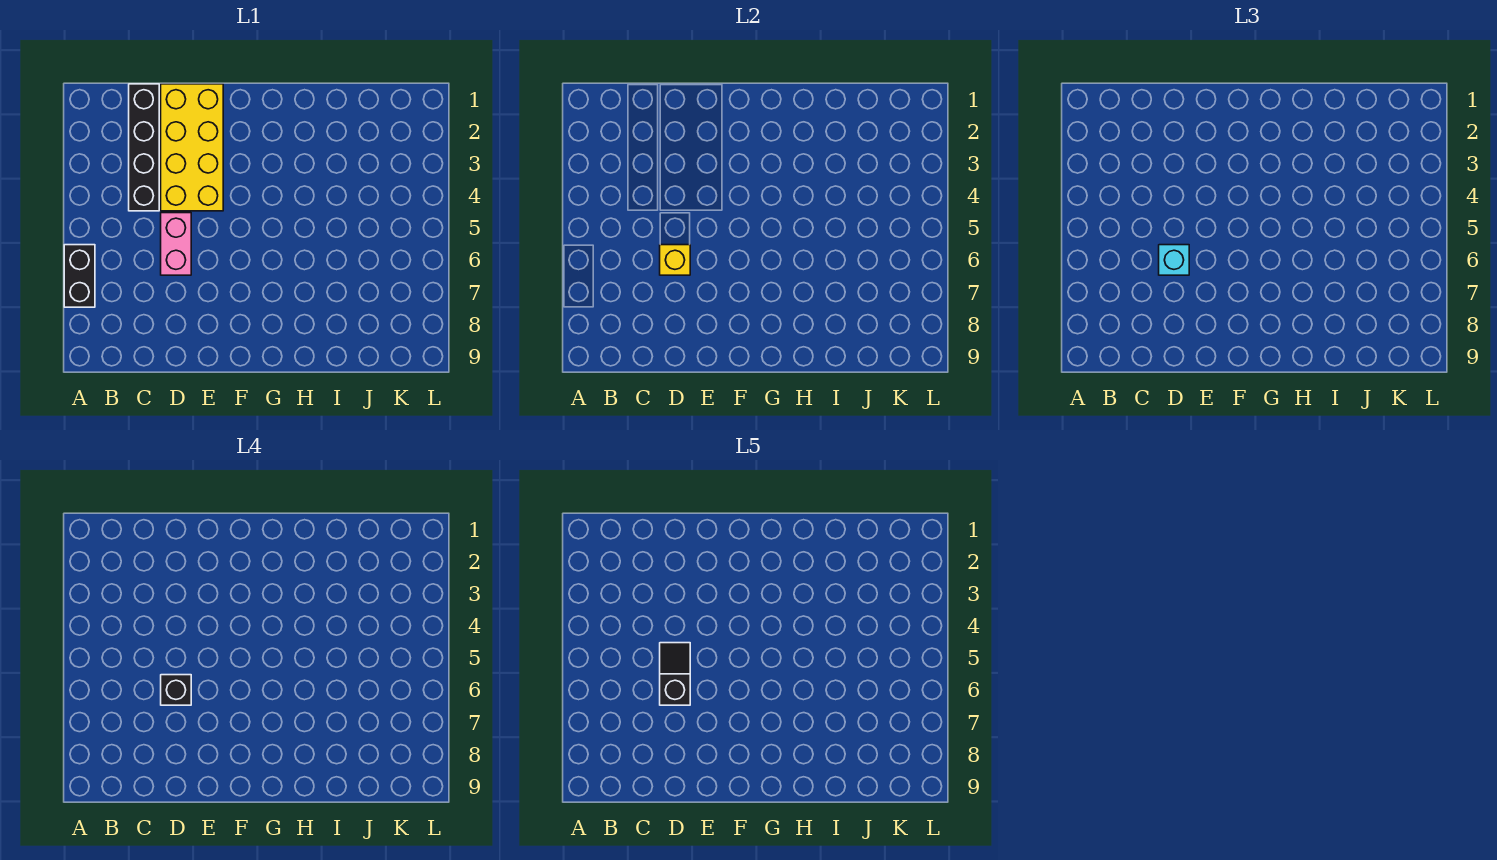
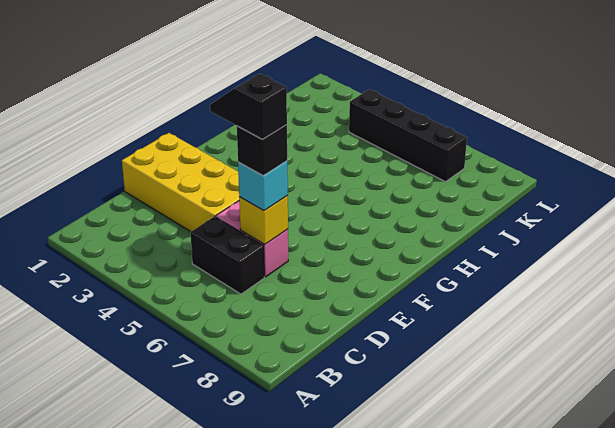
black brick A6:A7 level 1 -> black brick C5:C6 level 1
black brick C1:C4 level 1 -> black brick K4:K7 level 1

